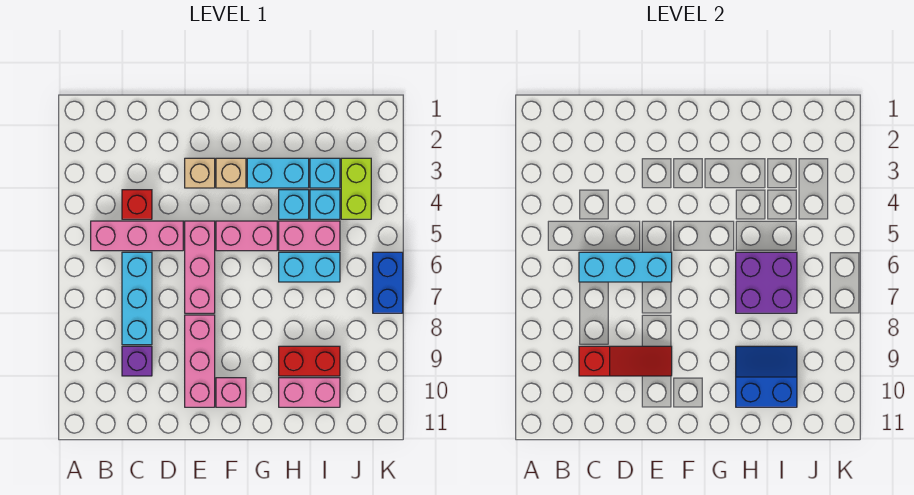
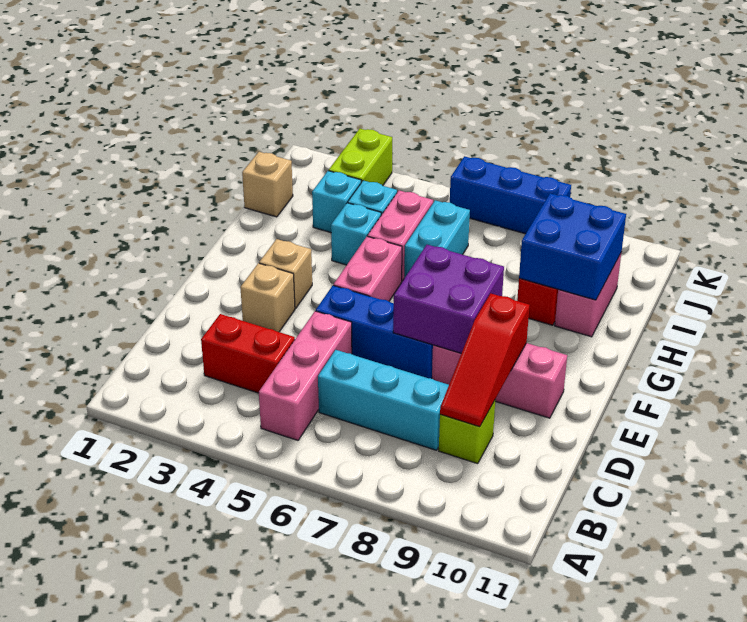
red brick C4 level 1 -> red brick C3:C4 level 1
cyan brick C6:E6 level 2 -> none
purple brick C9 level 1 -> lime brick C9 level 1
red slope C9:E9 level 2 top C -> red slope C9:E9 level 2 top E
pink brick E5:E7 level 1 -> blue brick E5:E7 level 1
pink brick F10 level 1 -> none
cyan brick G3:H3 level 1 -> none
purple brick H6:I7 level 2 -> purple brick E7:F8 level 2
blue slope H9:I10 level 2 top 10 -> blue brick H9:I10 level 2
none -> tan brick I1 level 1
lime brick J3:J4 level 1 -> lime brick J3:K3 level 1
blue brick K6:K7 level 1 -> blue brick K6:K8 level 1

